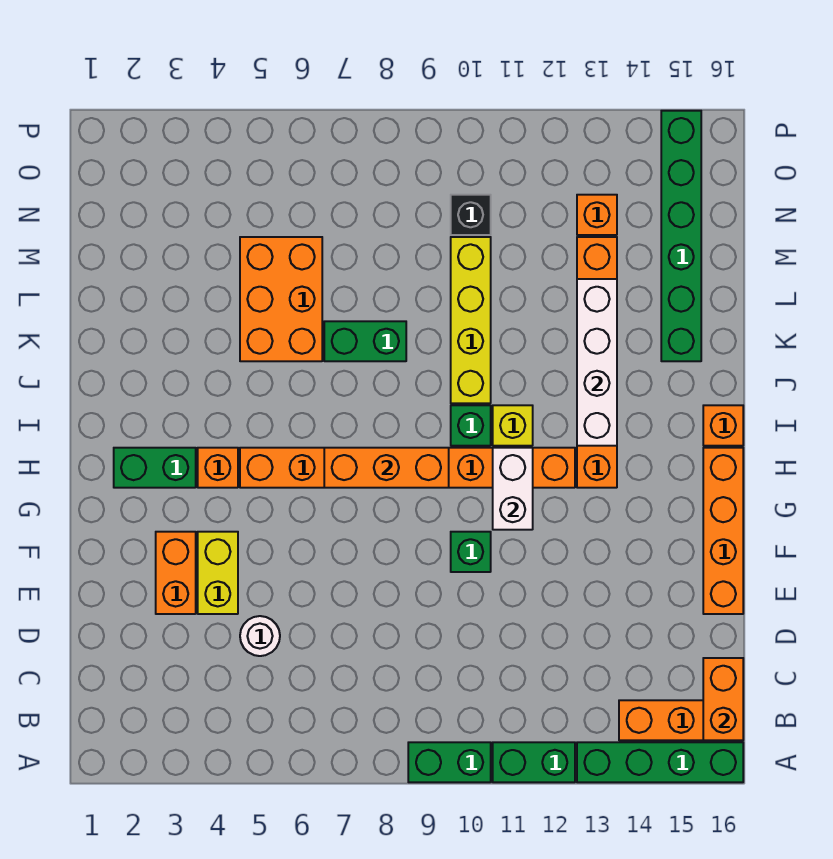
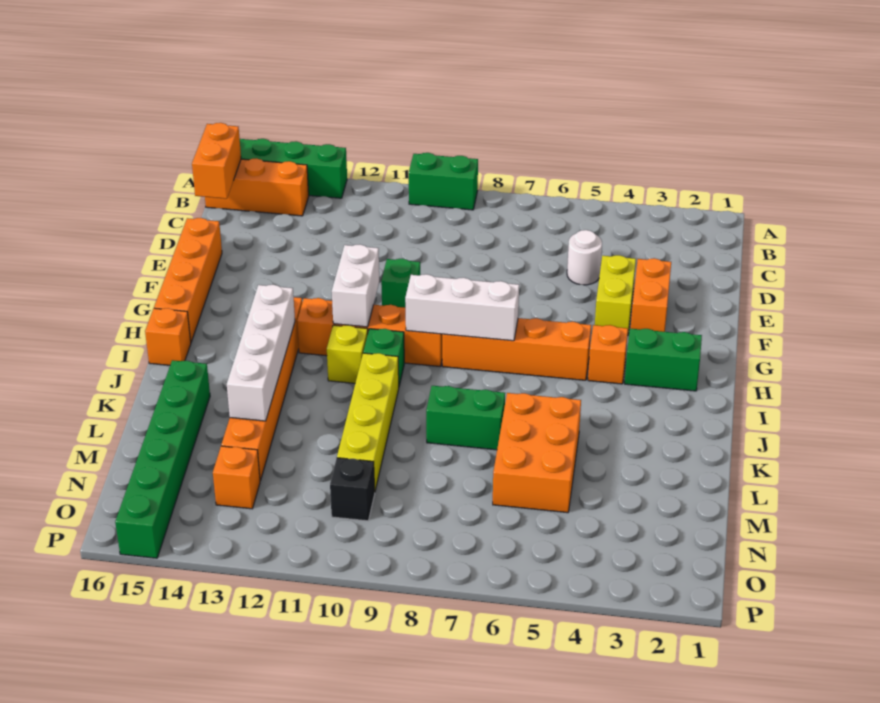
green brick A11:A12 level 1 -> none
orange brick H7:H9 level 2 -> white brick H7:H9 level 2

